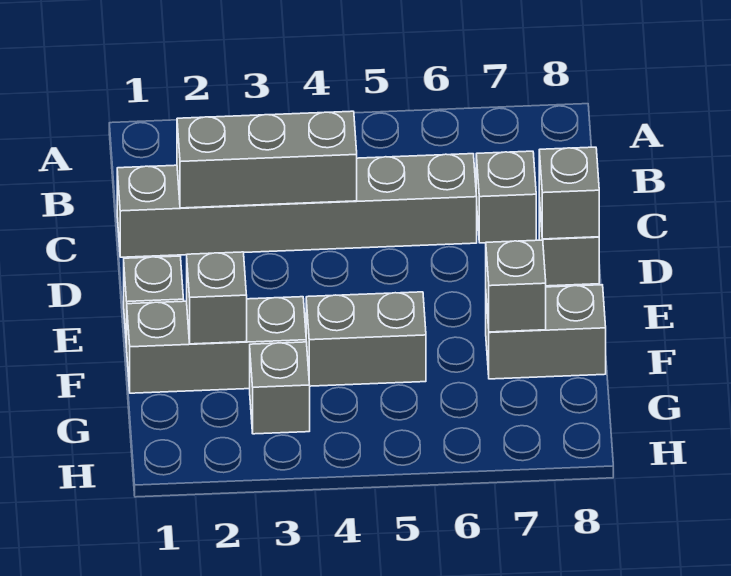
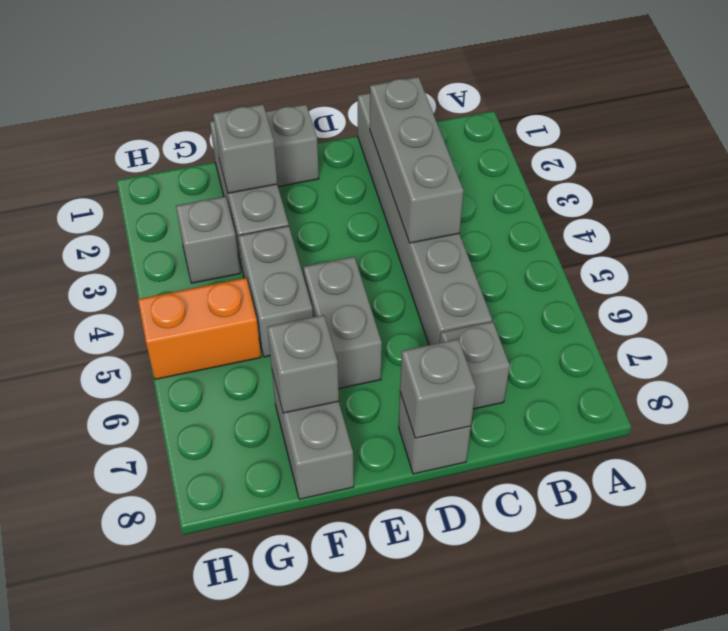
none -> grey brick E5:E6 level 1
none -> orange brick G5:H5 level 1

